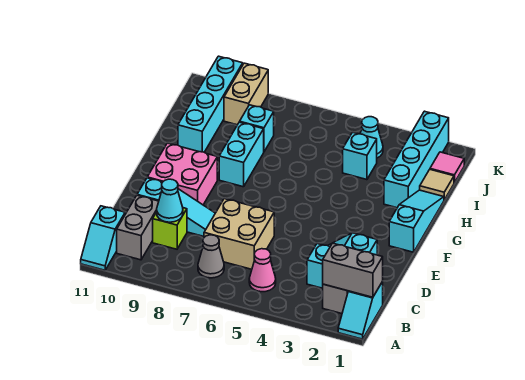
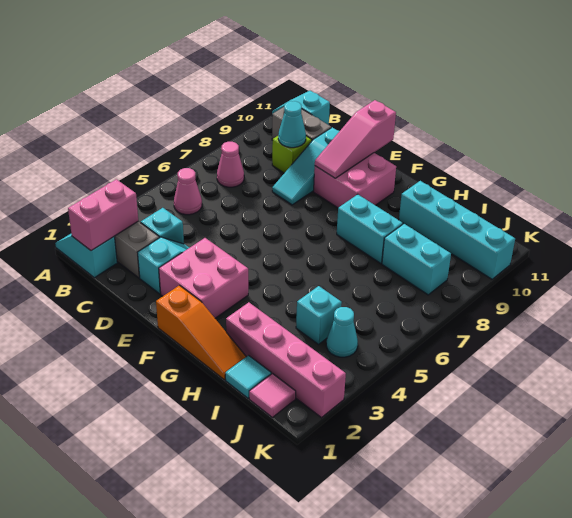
grey brick B1:B2 level 2 -> pink brick B1:B2 level 2
grey cone B7 level 1 -> pink cone B7 level 1
tan brick C6:D7 level 1 -> none
none -> pink brick E2:F3 level 1
none -> pink slope E9:E11 level 2 top 11
cyan slope F1:H1 level 1 top F -> orange slope F1:H1 level 1 top F
cyan brick H2:K2 level 1 -> pink brick H2:K2 level 1
tan tile I1 level 1 -> cyan tile I1 level 1
cyan brick I8 level 1 -> cyan brick I8:J8 level 1
tan brick J9:K9 level 1 -> none

